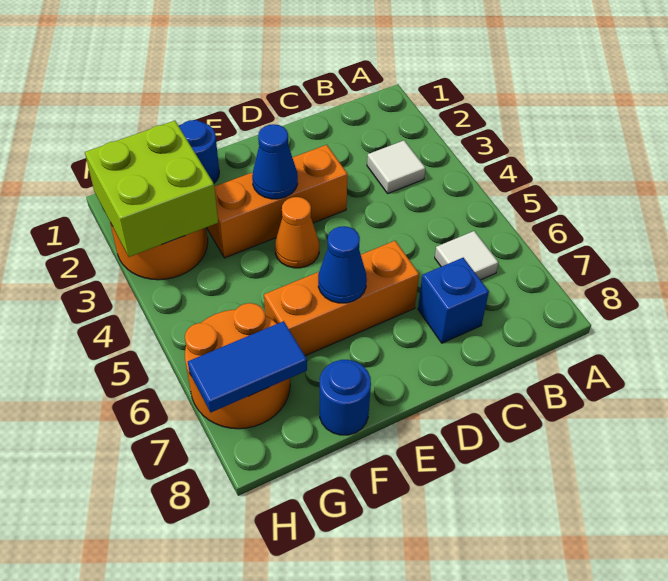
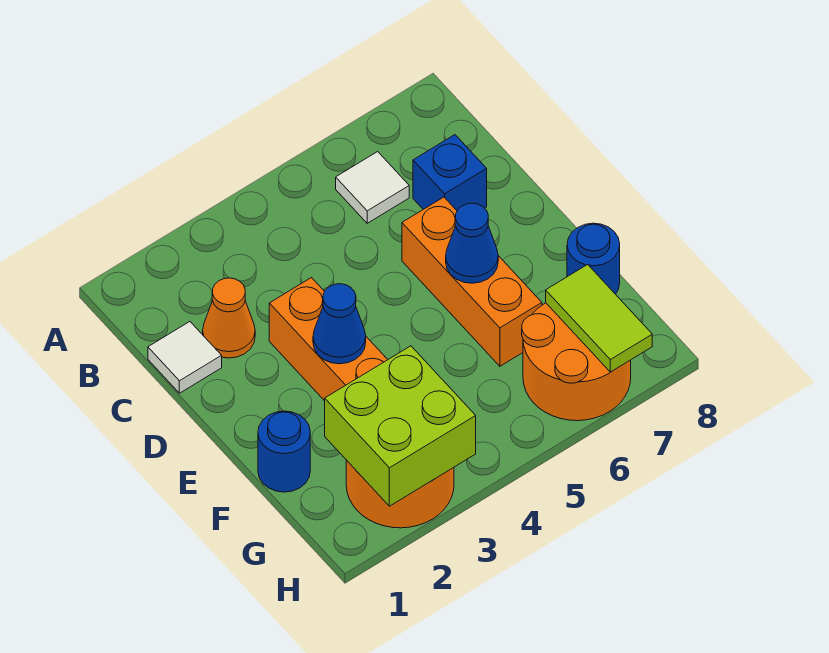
white tile B3 level 1 -> white tile C1 level 1
orange cone E4 level 1 -> orange cone C2 level 1
blue tile G7:H7 level 2 -> lime tile G7:H7 level 2

